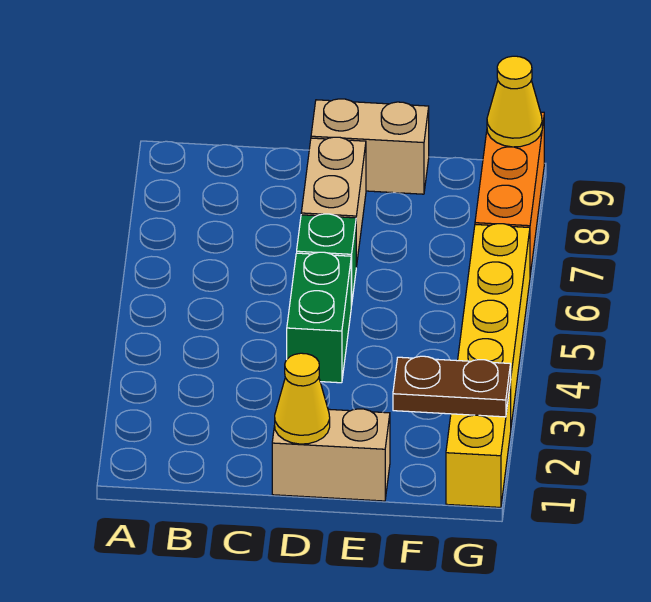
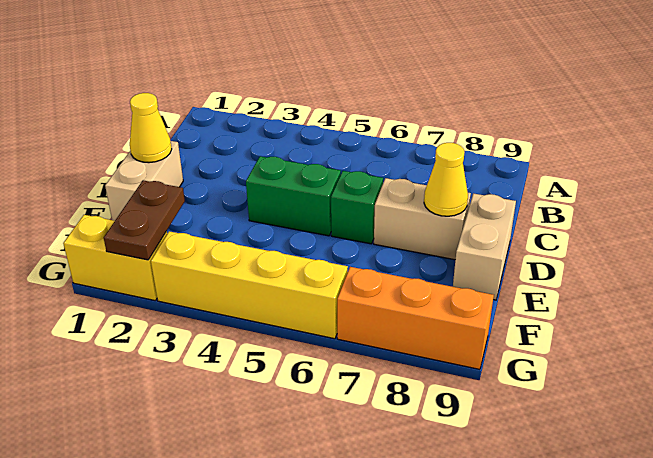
yellow cone G9 level 2 -> yellow cone D8 level 2

